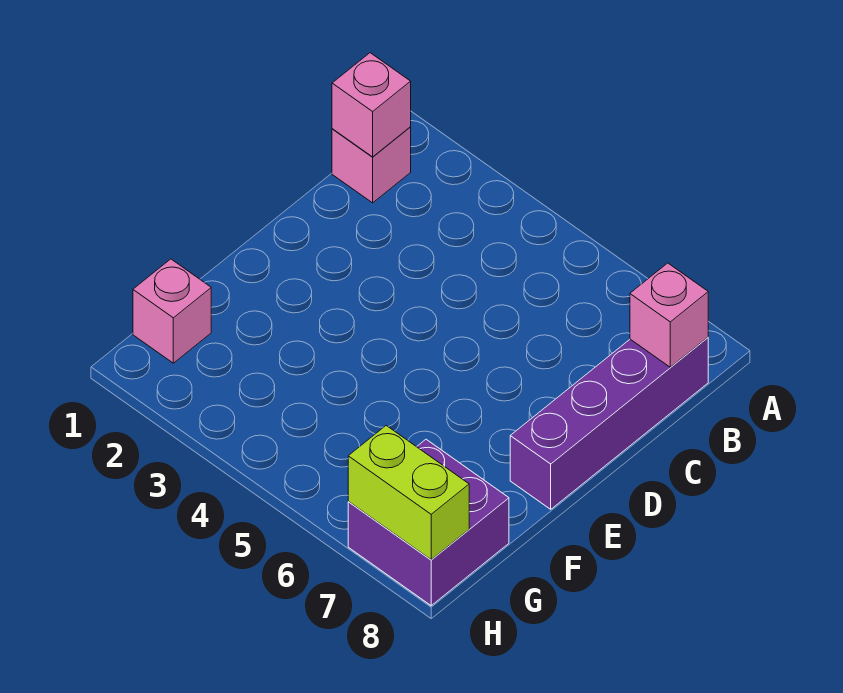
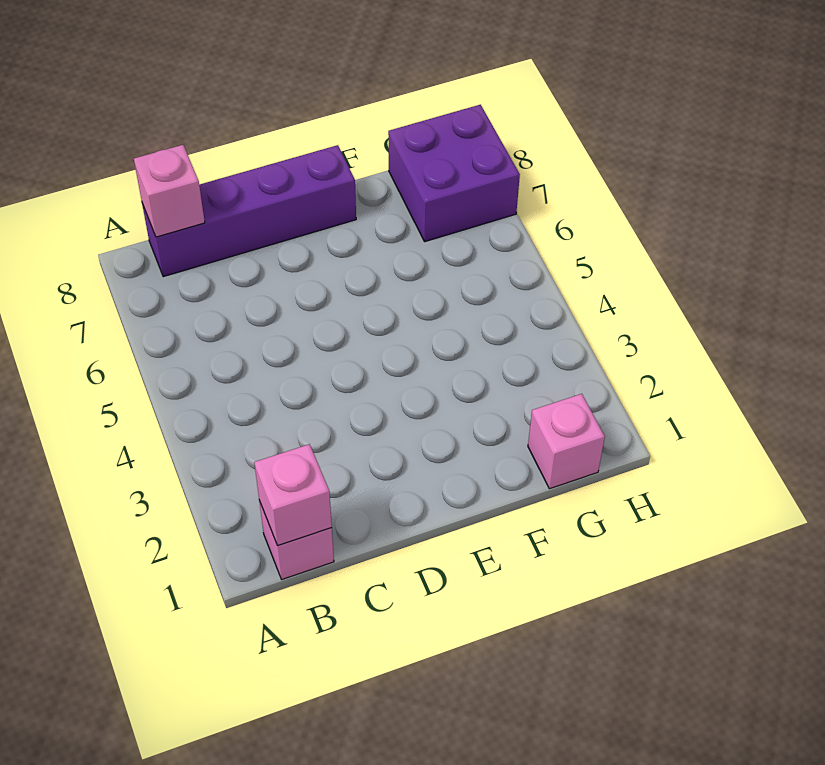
lime brick H7:H8 level 2 -> none

